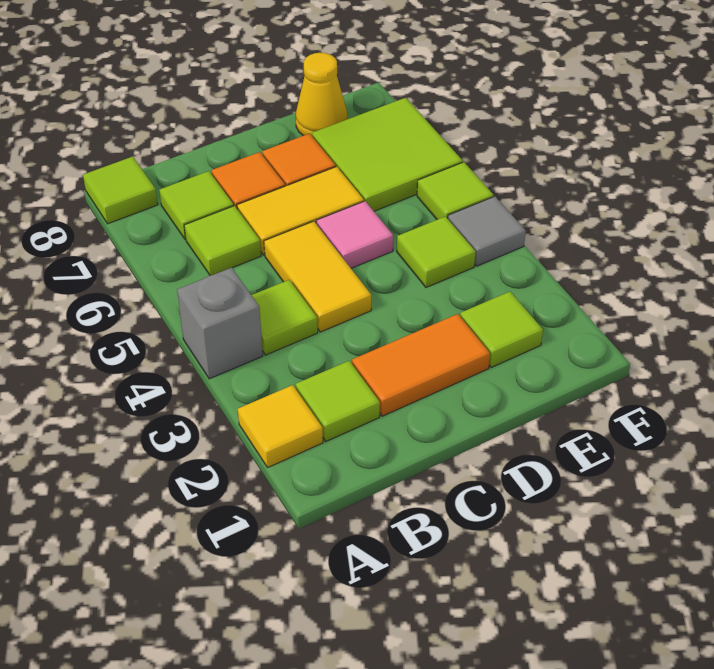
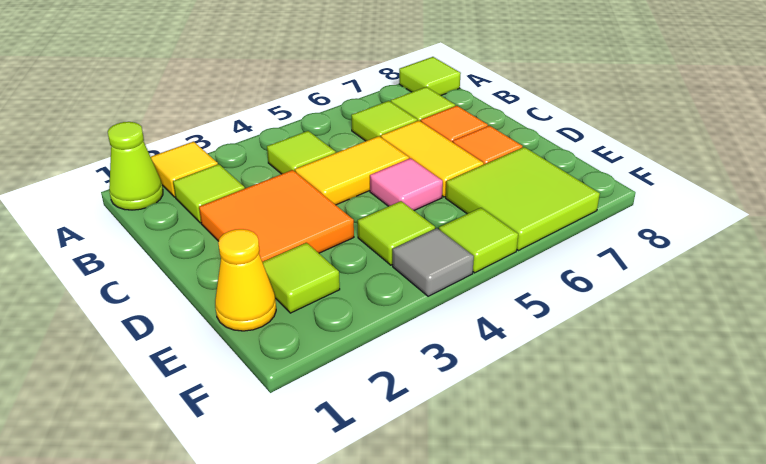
none -> lime cone A1 level 1
grey brick A4 level 1 -> none
orange tile C2:D2 level 1 -> orange tile C2:D3 level 1
yellow cone E8 level 1 -> yellow cone E1 level 1

